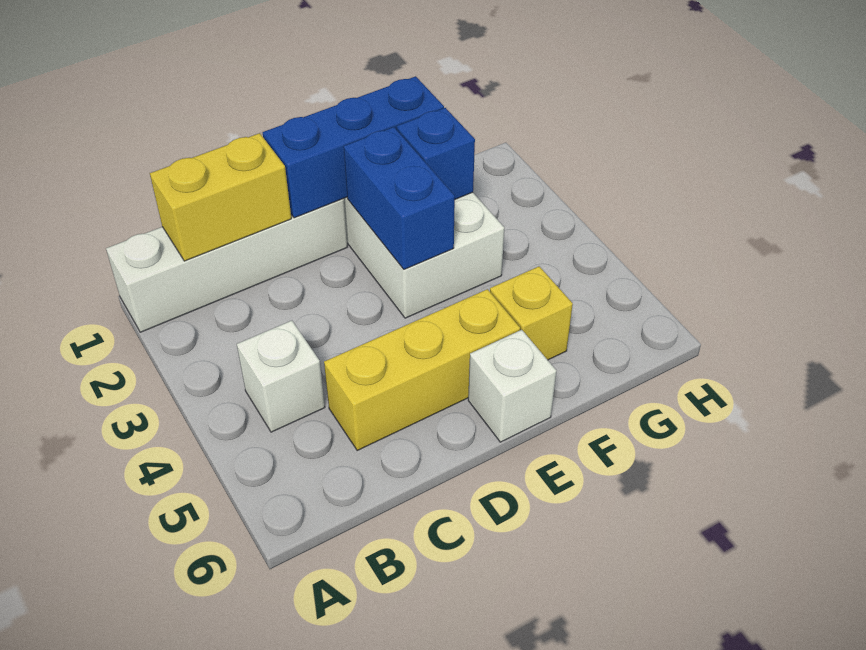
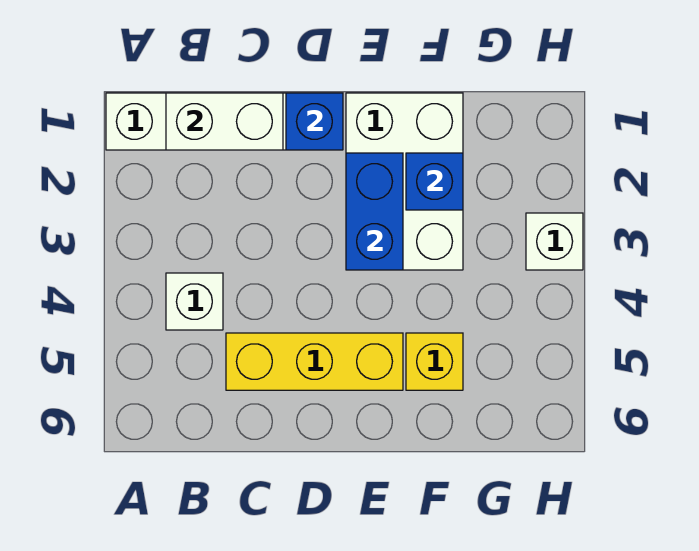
yellow brick B1:C1 level 2 -> white brick B1:C1 level 2
blue brick D1:F1 level 2 -> blue brick D1 level 2
white brick E6 level 1 -> white brick H3 level 1

